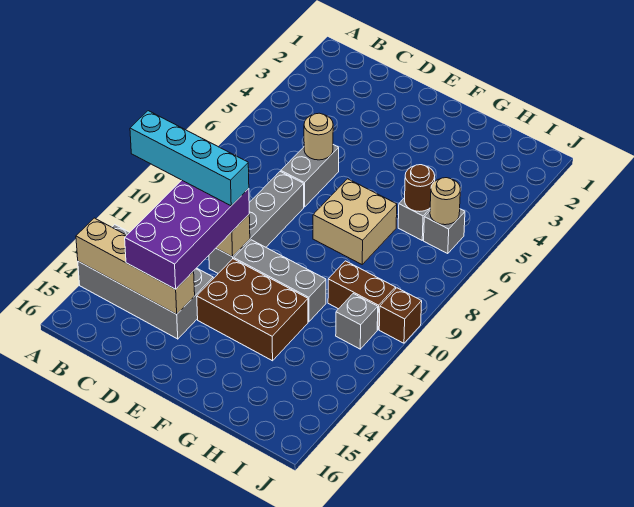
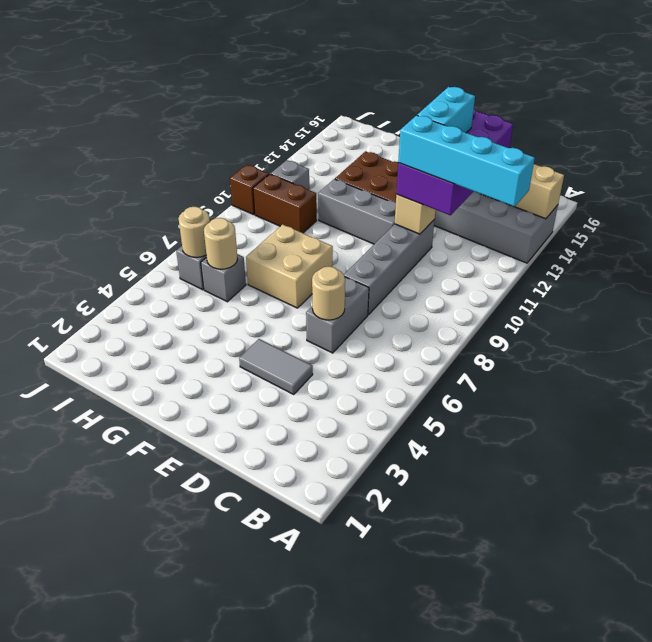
none -> grey tile D4:E4 level 1
none -> cyan brick D12:D13 level 4
brown round brick H6 level 2 -> tan round brick H6 level 2

